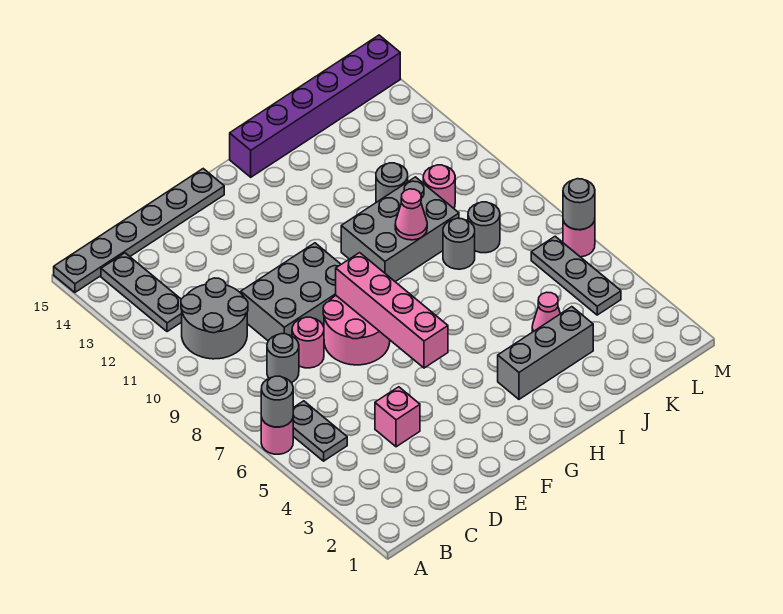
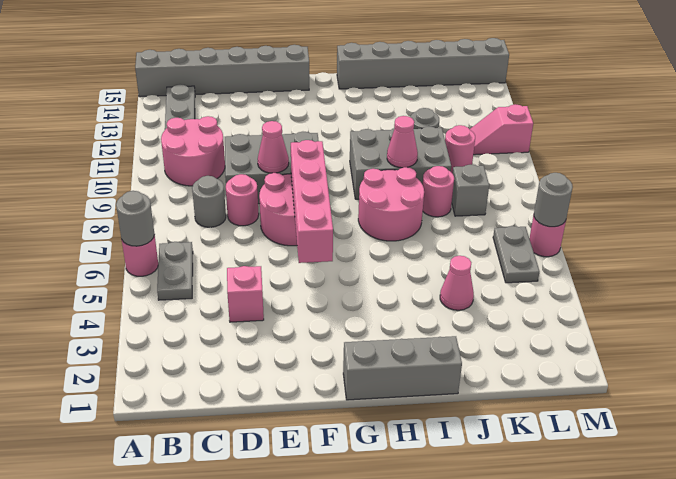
grey plate A15:F15 level 1 -> grey brick A15:F15 level 1
grey round brick B10:C11 level 1 -> pink round brick B10:C11 level 1
none -> pink cone E9 level 2
grey brick H3:J3 level 1 -> grey brick G1:I1 level 1
none -> pink round brick H7:I8 level 1
purple brick H15:M15 level 1 -> grey brick H15:M15 level 1
grey round brick J8 level 1 -> pink round brick J8 level 1
grey round brick K8 level 1 -> grey brick K8 level 1
grey plate L4:L6 level 1 -> grey plate L5:L6 level 1
none -> pink slope L11:M11 level 1 top M

